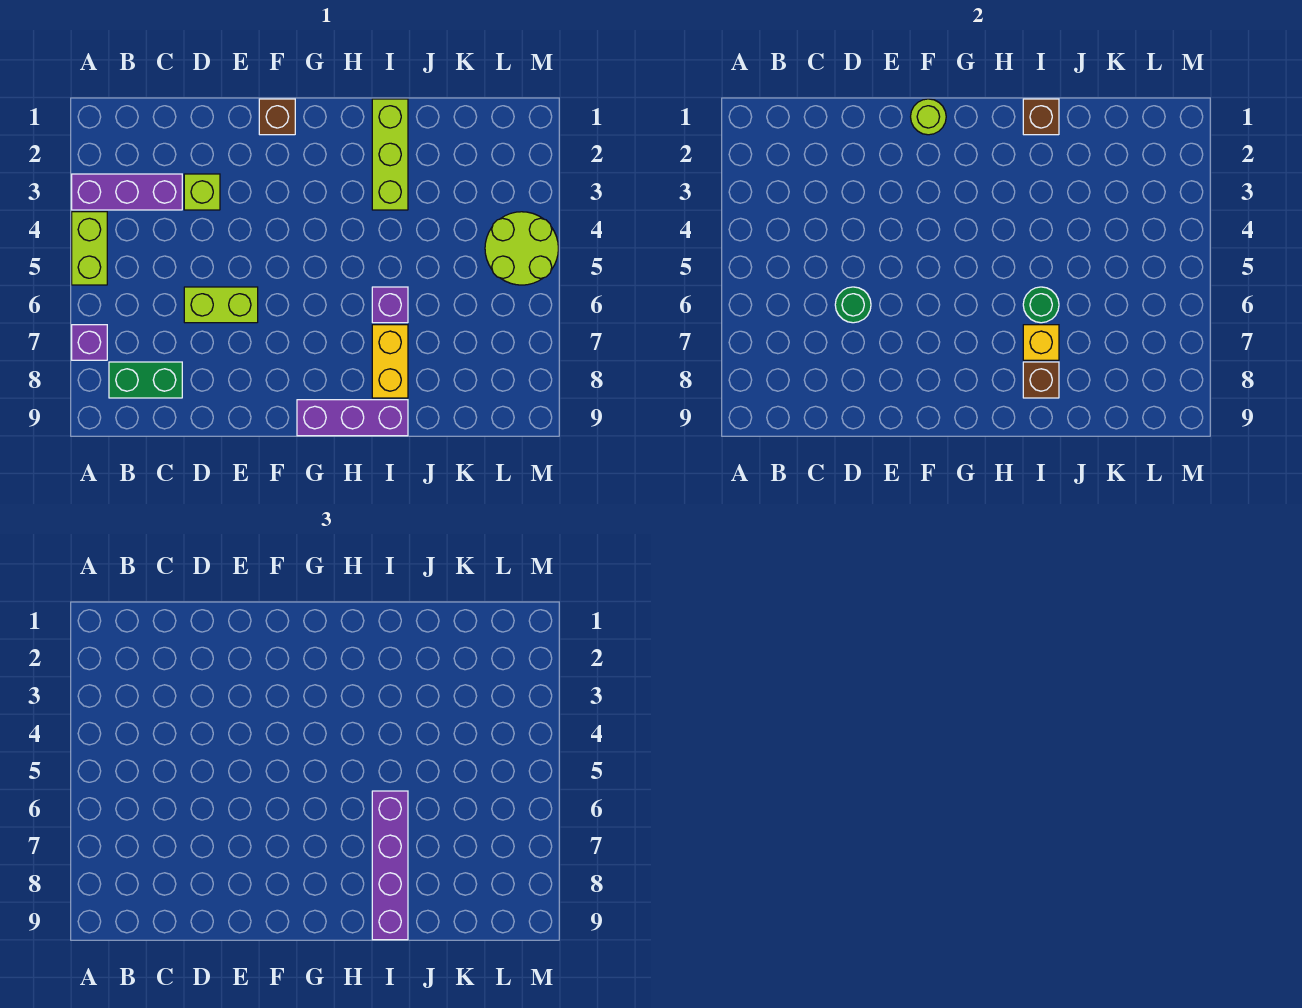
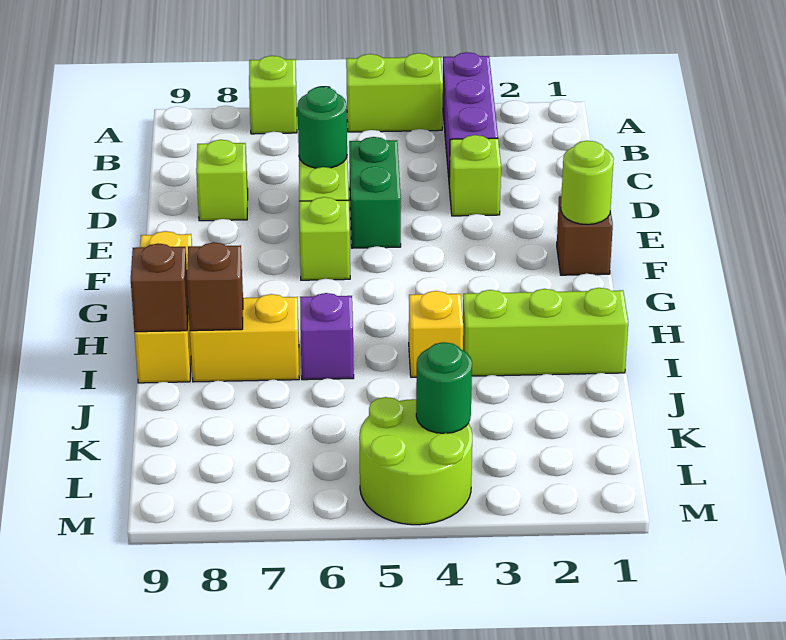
purple brick A7 level 1 -> lime brick A7 level 1
green brick B8:C8 level 1 -> green brick D5:E5 level 1
none -> lime brick D8 level 1
none -> lime brick F6 level 1
purple brick G9:I9 level 1 -> yellow brick G9:I9 level 1
brown brick I1 level 2 -> brown brick I9 level 2
green round brick I6 level 2 -> green round brick L4 level 2
purple brick I6:I9 level 3 -> none
yellow brick I7 level 2 -> yellow brick I4 level 1

